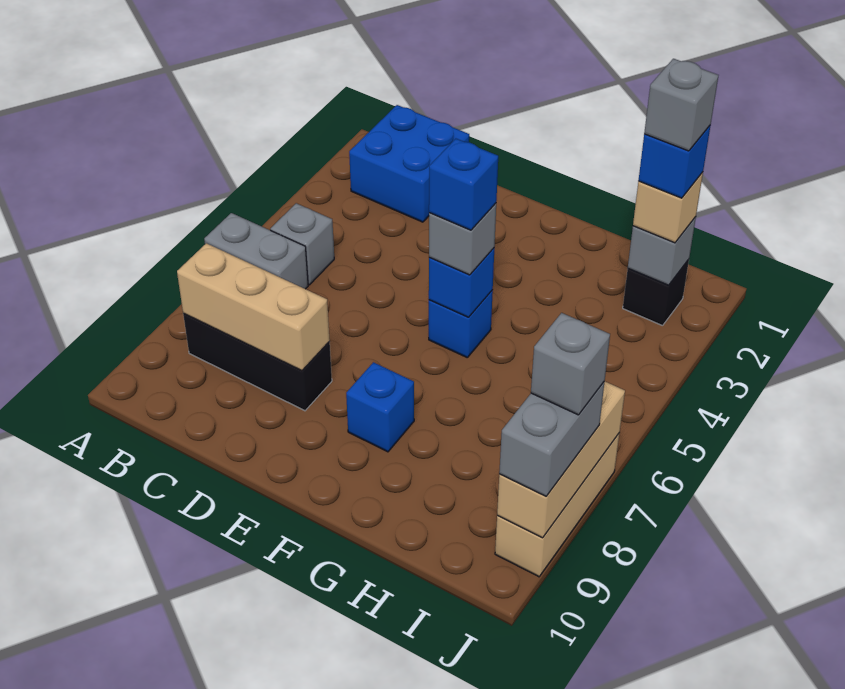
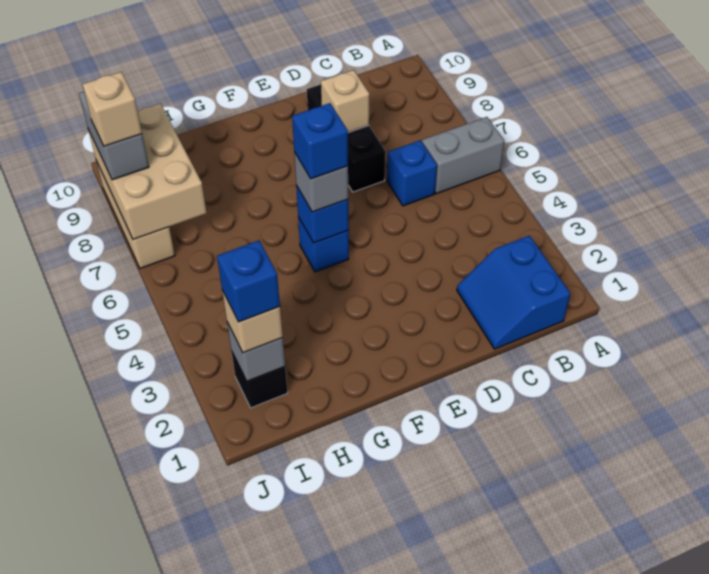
blue brick B1:C2 level 1 -> blue slope B1:C2 level 1 top B
grey brick B5 level 1 -> none
black brick B8:D8 level 1 -> black brick D7:D9 level 1
tan brick B8:D8 level 2 -> tan brick D8 level 2
blue brick F8 level 1 -> blue brick C6 level 1
grey brick I2 level 5 -> none
tan brick J7:J9 level 2 -> tan brick I7:J9 level 2
grey brick J8 level 4 -> tan brick J8 level 4

